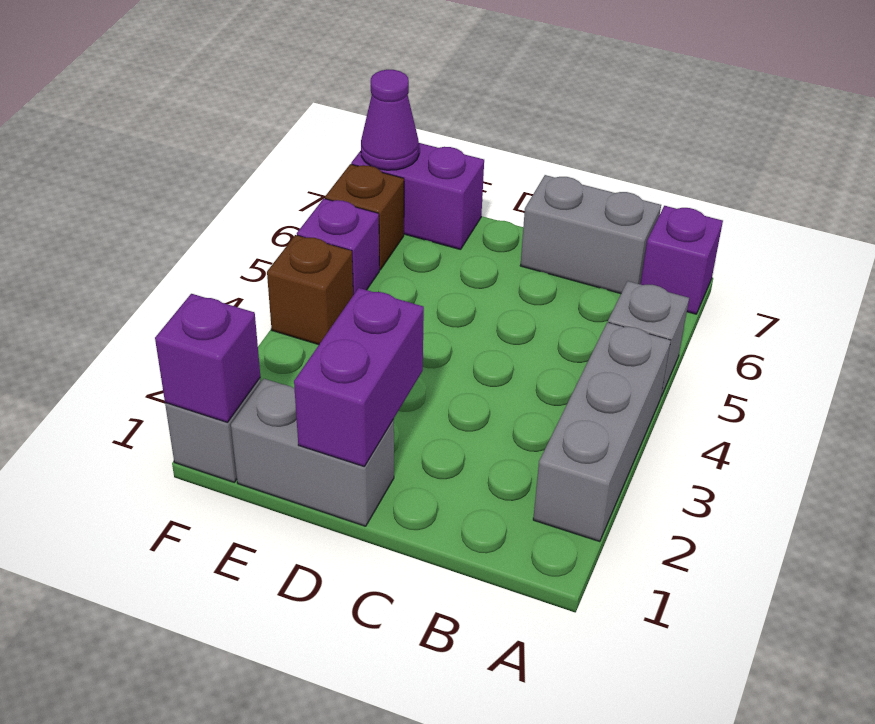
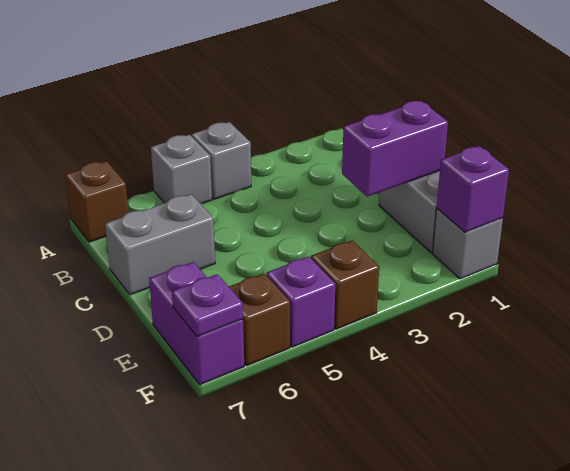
grey brick A2:A4 level 1 -> grey brick A4 level 1
purple brick A7 level 1 -> brown brick A7 level 1
grey brick B7:C7 level 1 -> grey brick C6:C7 level 1
purple cone F7 level 2 -> purple plate F7 level 2

